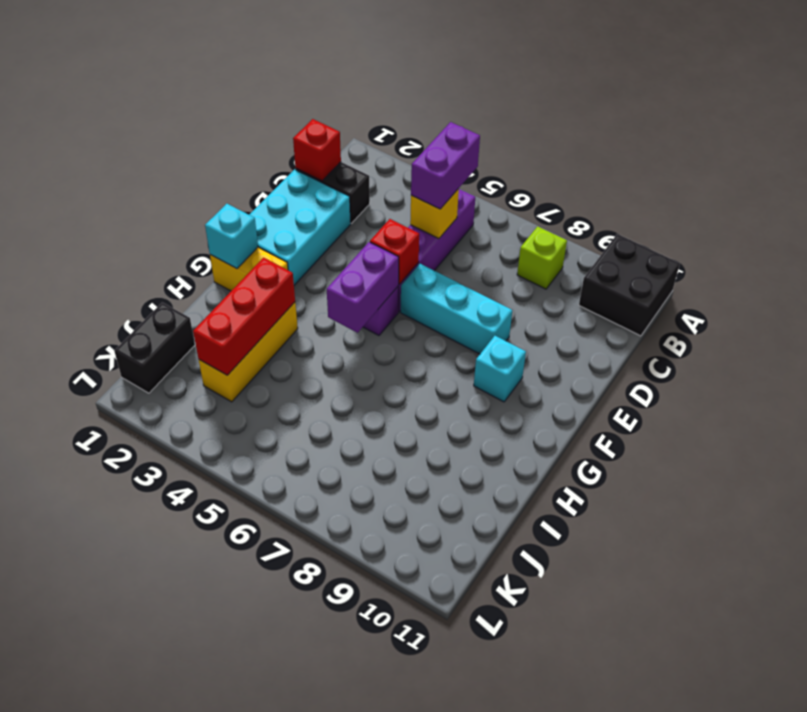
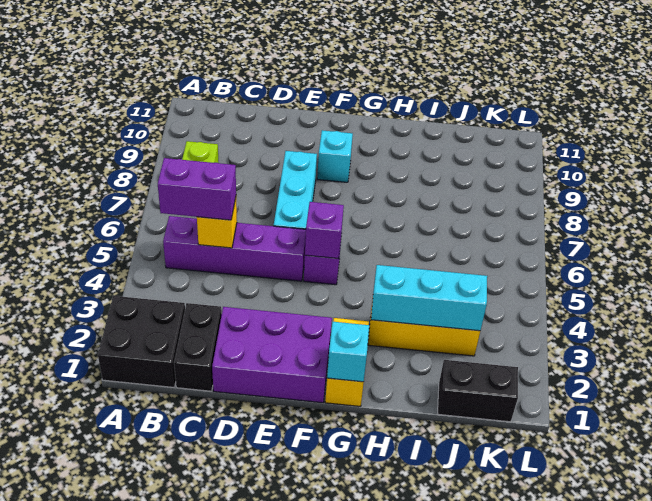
black brick A10:B11 level 1 -> black brick A1:B2 level 1
red brick C1 level 2 -> none
cyan brick D1:F2 level 1 -> purple brick D1:F2 level 1
red brick E5 level 2 -> none
purple brick F5:G5 level 2 -> purple brick F5 level 2
red brick H3:J3 level 2 -> cyan brick H3:J3 level 2

